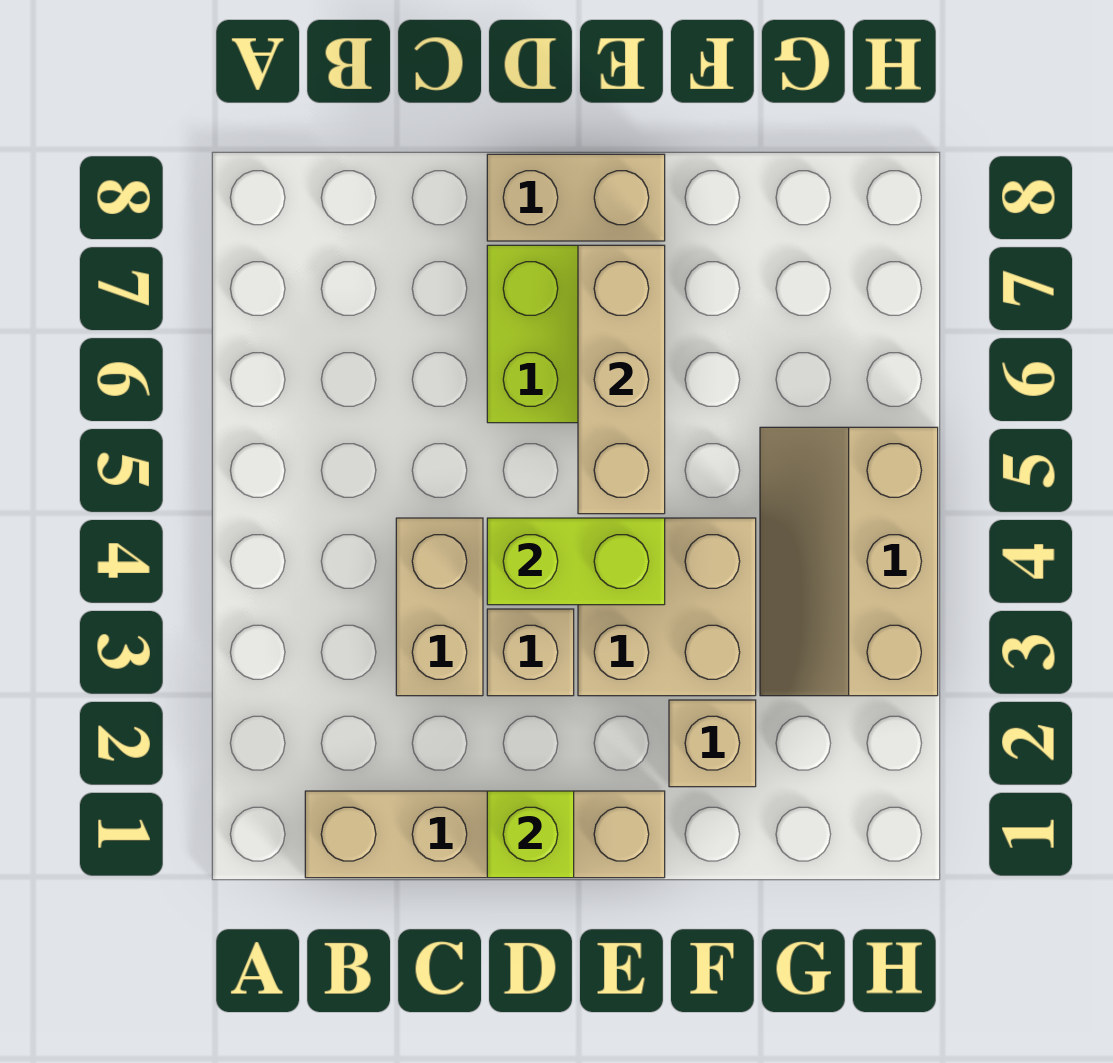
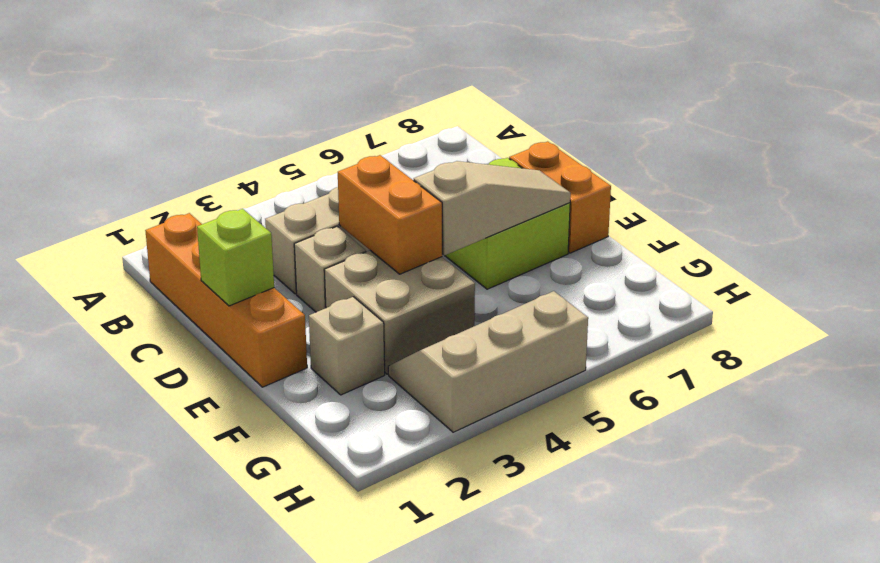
tan brick B1:E1 level 1 -> orange brick B1:E1 level 1
lime brick D4:E4 level 2 -> orange brick D4:E4 level 2
tan brick D8:E8 level 1 -> orange brick D8:E8 level 1
tan brick E5:E7 level 2 -> tan slope E5:E7 level 2 top 5

